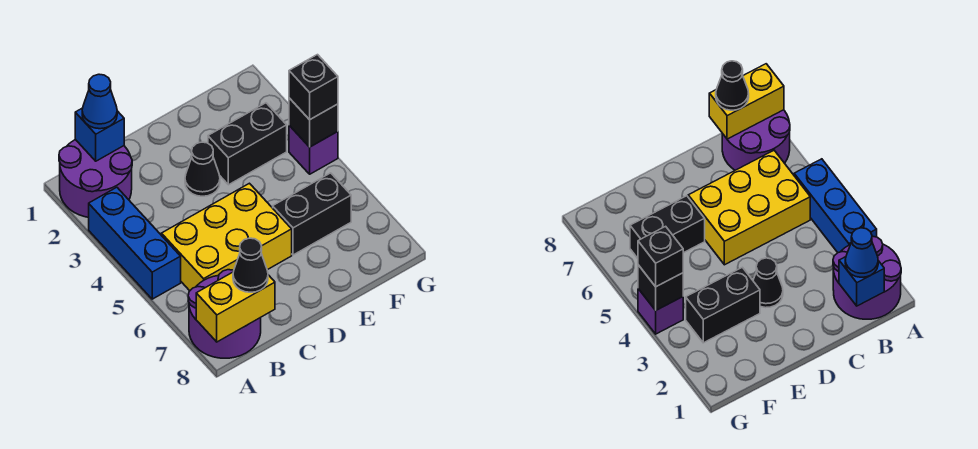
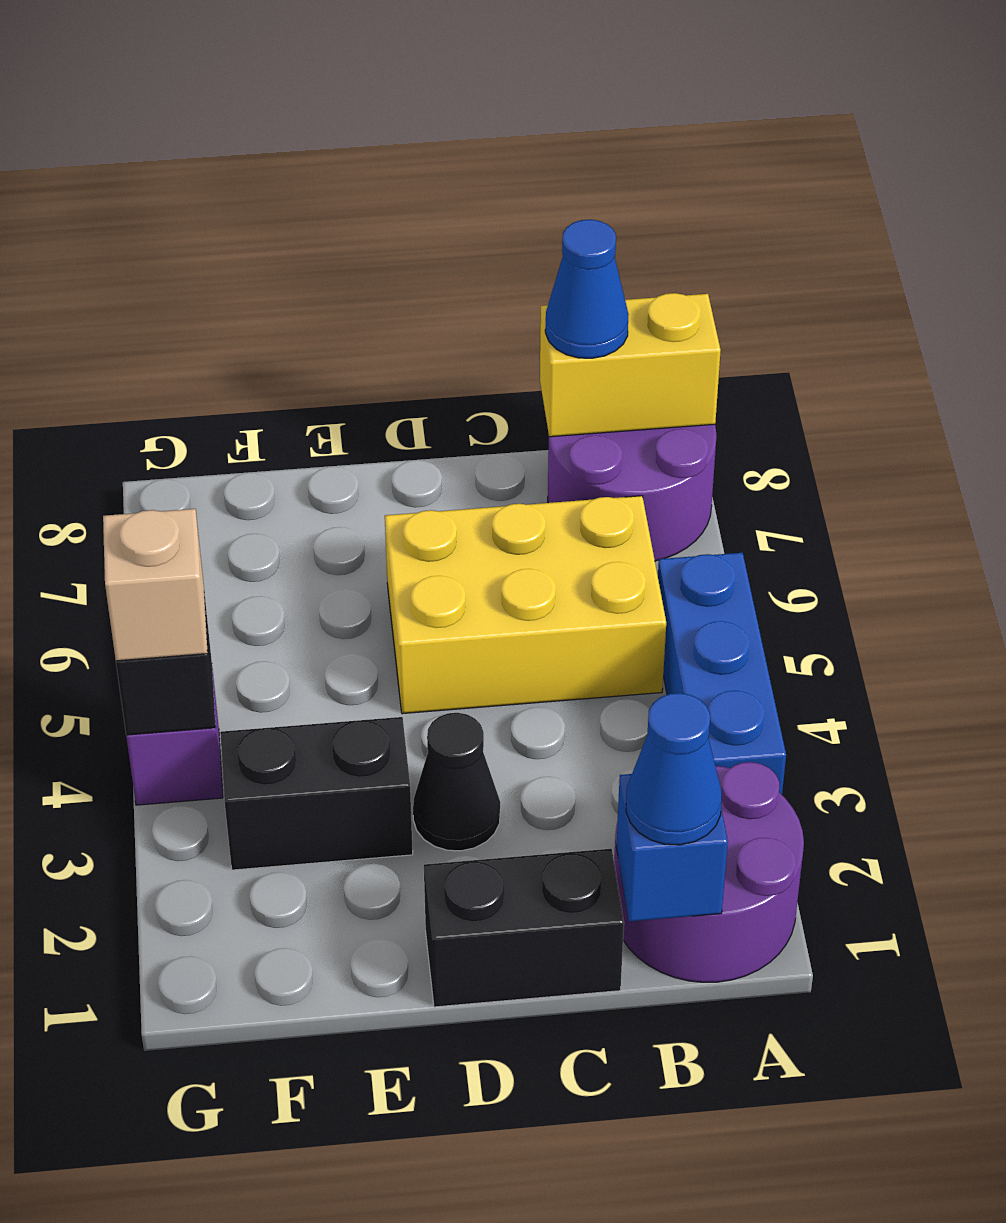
black cone B8 level 3 -> blue cone B8 level 3
black brick E6:F6 level 1 -> black brick C1:D1 level 1
black brick G4 level 3 -> tan brick G4 level 3

